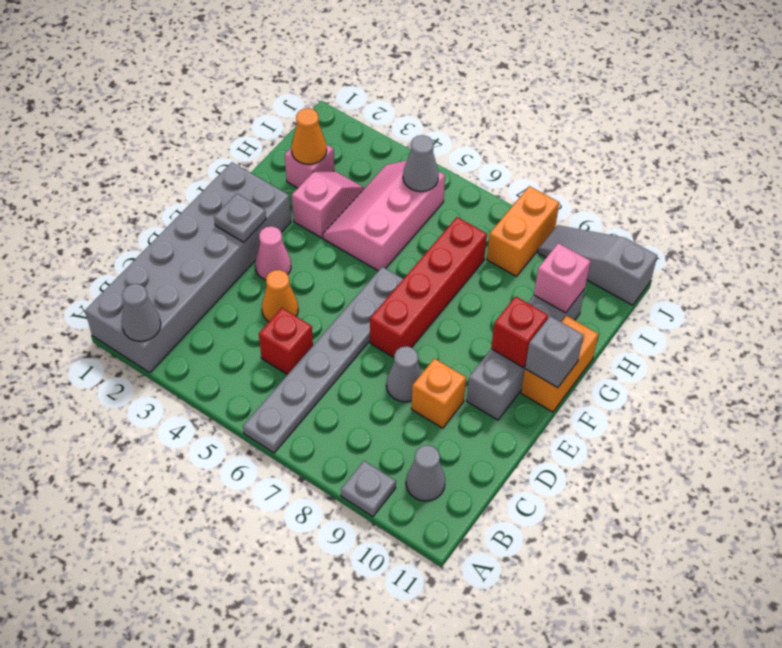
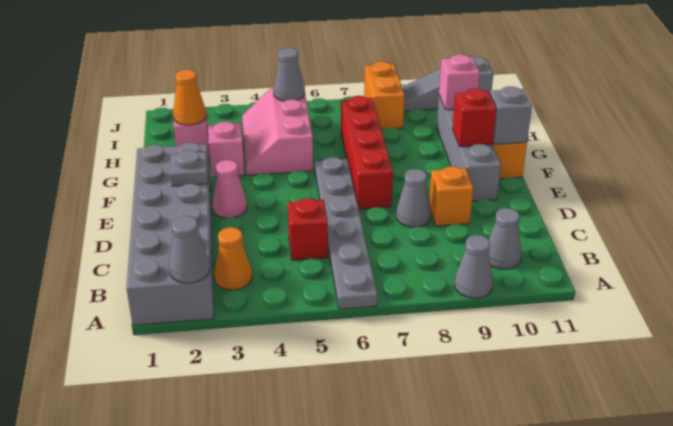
grey plate A9 level 1 -> grey cone A9 level 1
orange cone D4 level 1 -> orange cone B3 level 1

